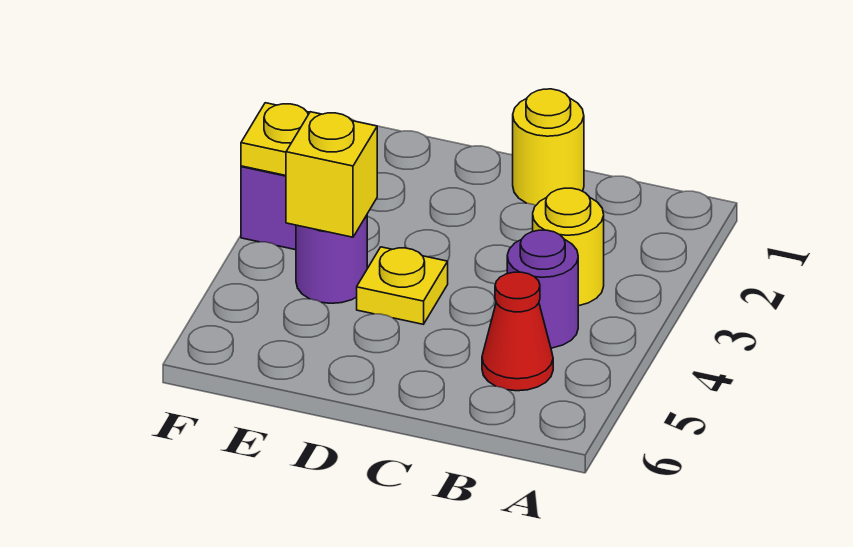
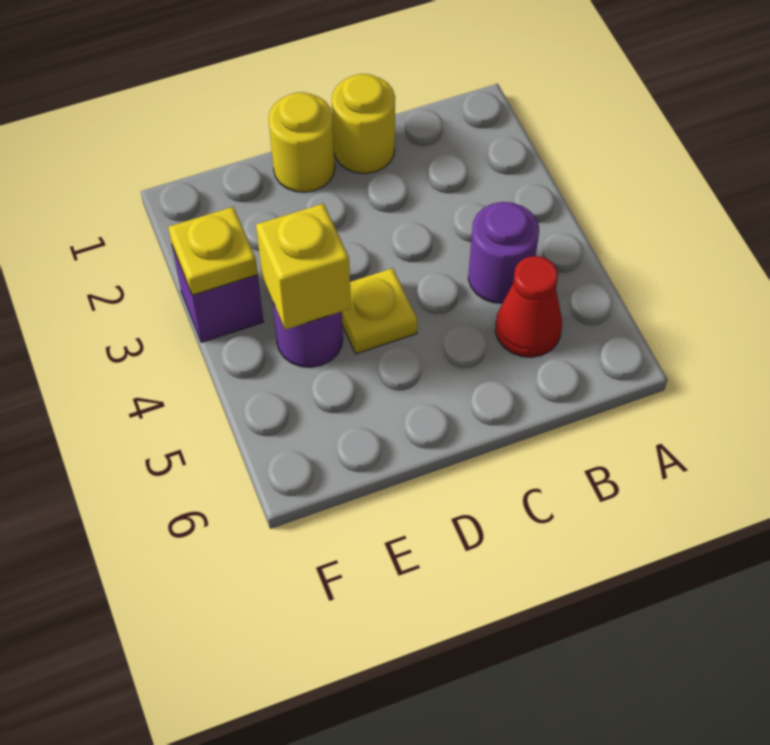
yellow round brick B3 level 1 -> yellow round brick D1 level 1

